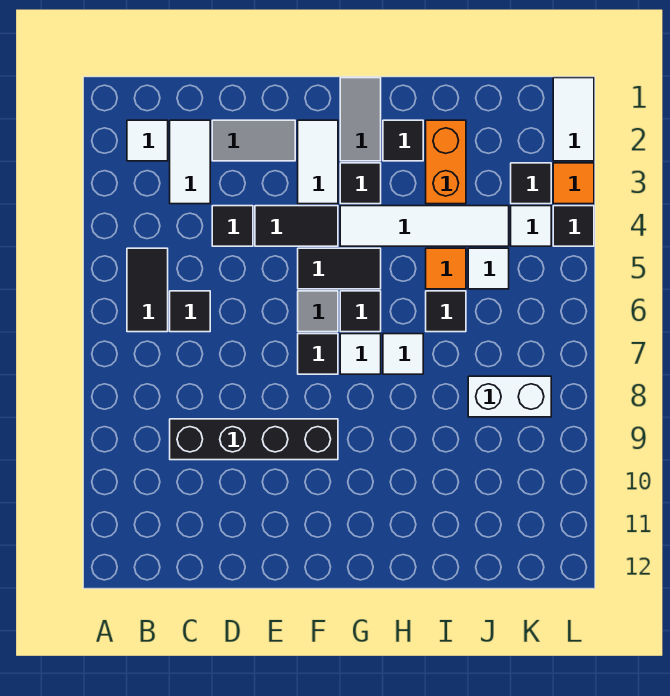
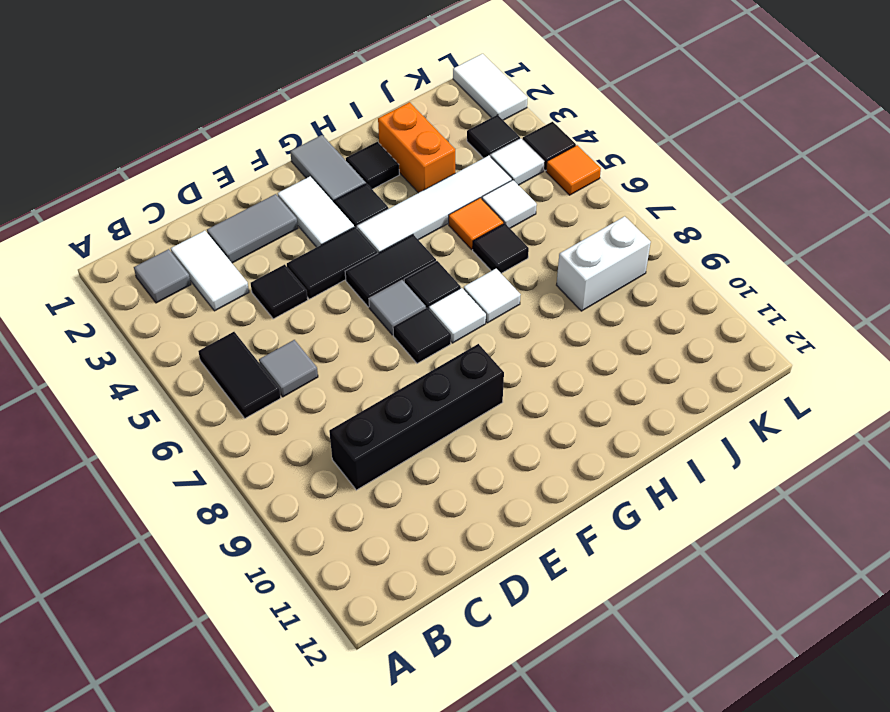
white tile B2 level 1 -> grey tile B2 level 1
black tile C6 level 1 -> grey tile C6 level 1
orange tile L3 level 1 -> orange tile L5 level 1

